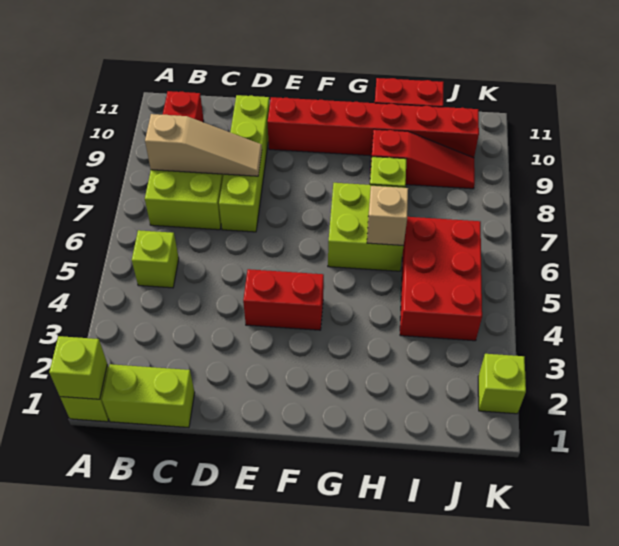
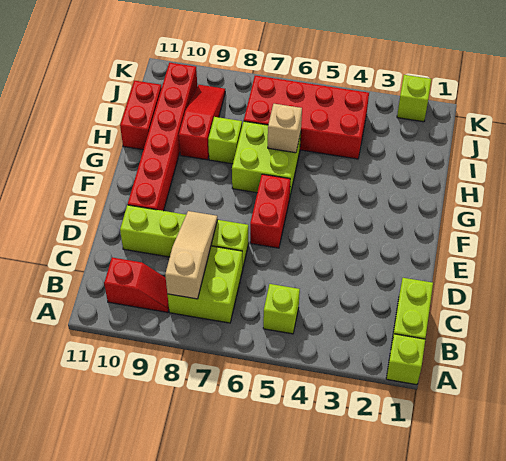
lime brick A1 level 2 -> none
red brick E4:F4 level 1 -> red brick E6:F6 level 1
red brick I4:J6 level 1 -> red brick I4:J7 level 1

